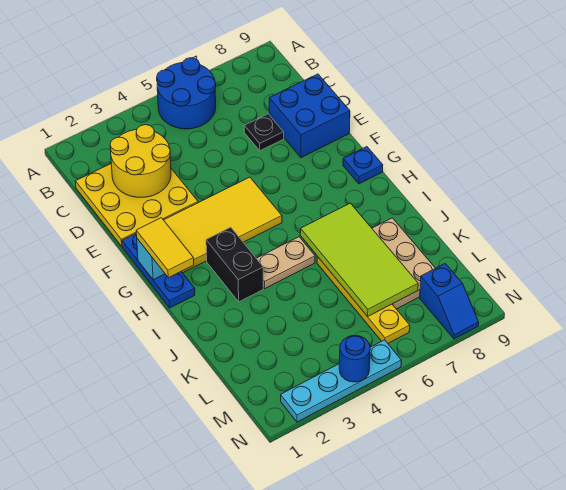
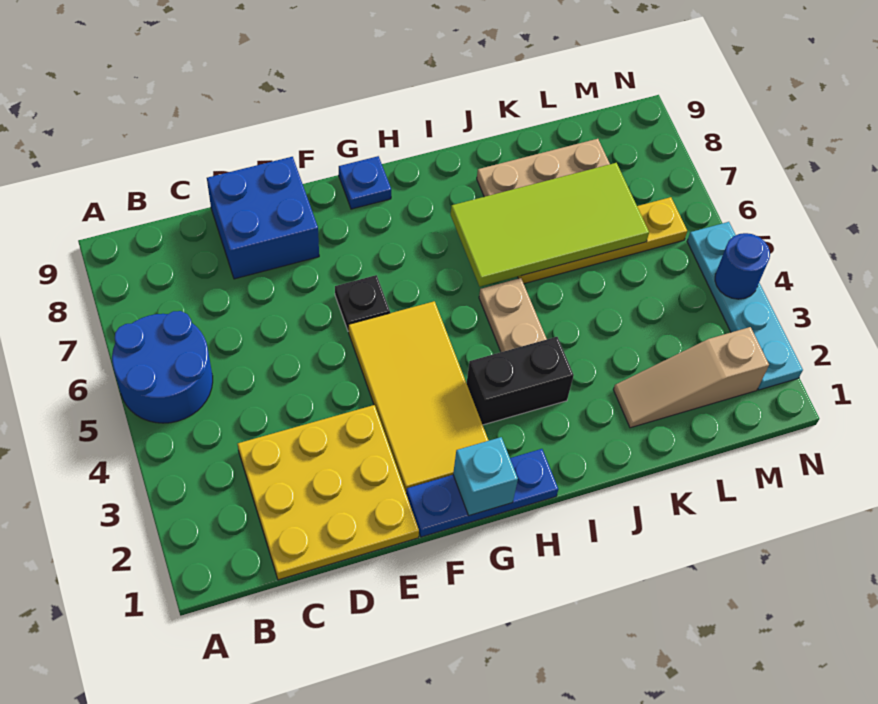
yellow round brick C2:D3 level 2 -> none
black plate D7 level 1 -> black plate F6 level 1
yellow tile G1:H1 level 3 -> none
none -> tan slope K2:M2 level 1 top M
blue slope M8:N8 level 1 top M -> none

